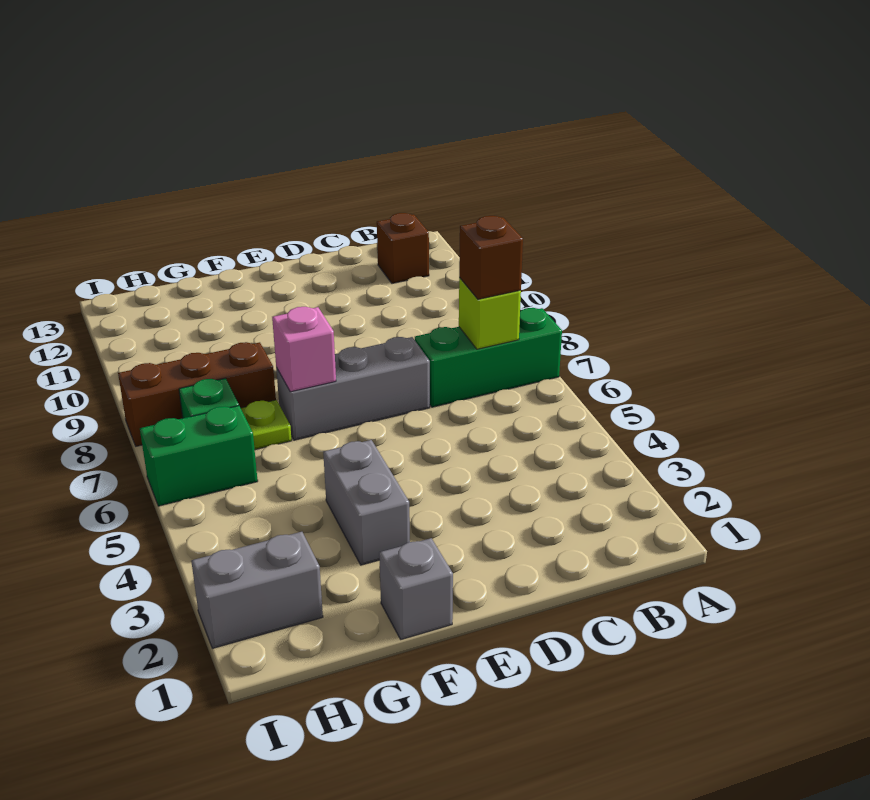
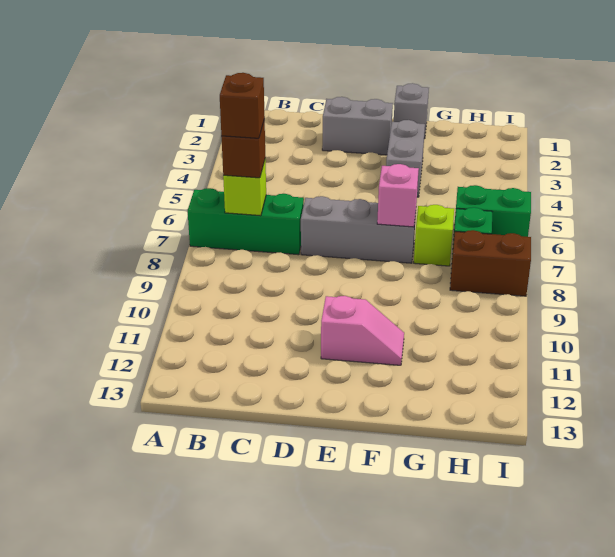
brown brick B12 level 1 -> brown brick B7 level 4
none -> pink slope E11:F11 level 1 top E
lime plate G7 level 1 -> lime brick G7 level 1
brown brick G8:I8 level 1 -> brown brick H8:I8 level 1
grey brick H2:I2 level 1 -> grey brick D2:E2 level 1

